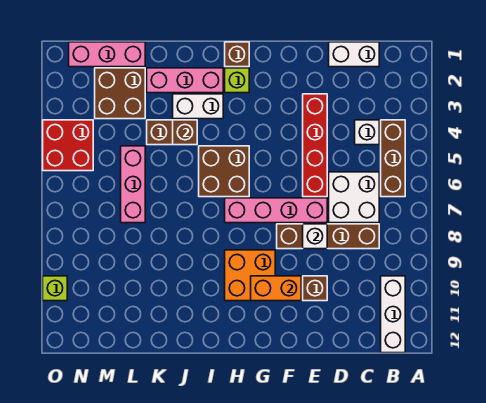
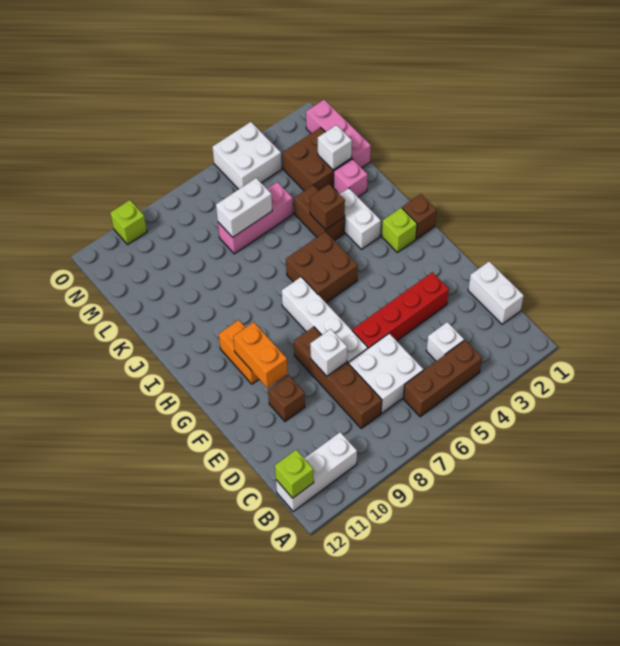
none -> lime brick B12 level 2
pink brick E7:H7 level 1 -> white brick E7:H7 level 1
orange brick G9:H10 level 1 -> orange brick G10:H10 level 1
pink brick I2:K2 level 1 -> pink brick K2 level 1
none -> white brick L2 level 2
none -> white brick L6:L7 level 2
red brick N4:O5 level 1 -> white brick N4:O5 level 1

